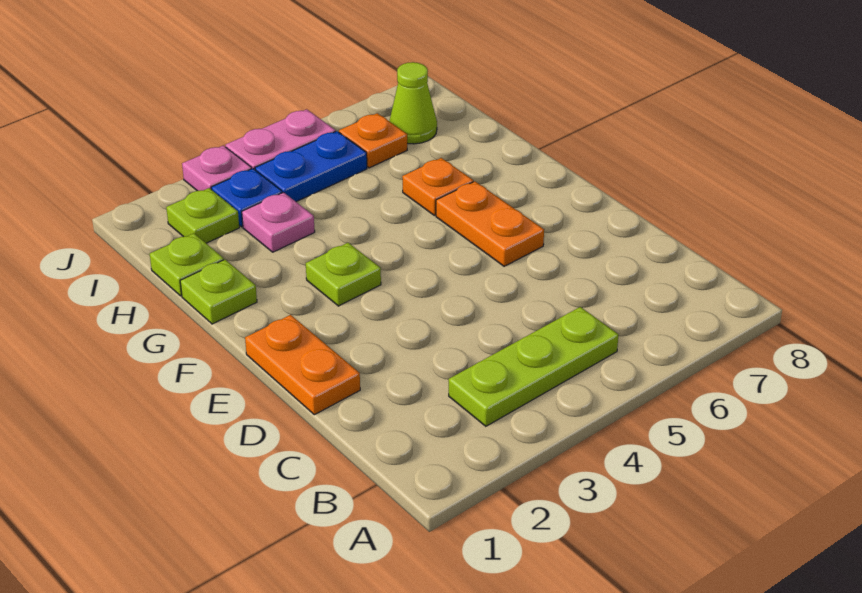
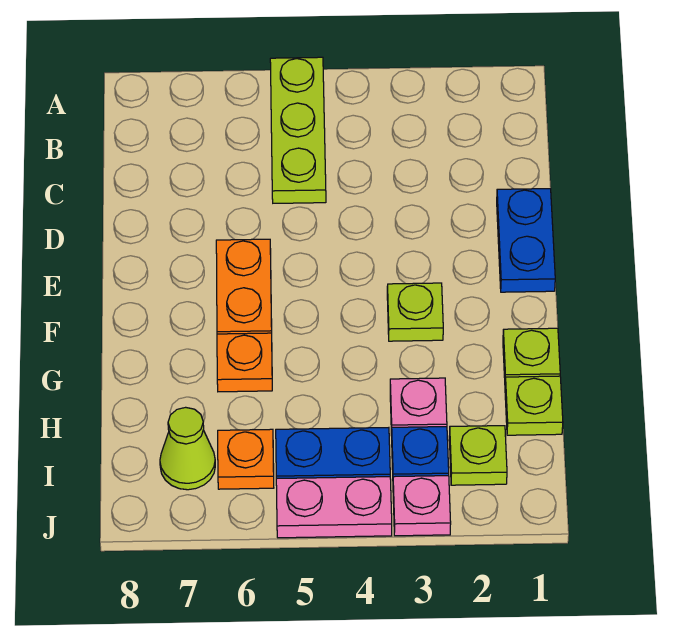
lime plate B3:B5 level 1 -> lime plate A5:C5 level 1
orange plate D1:E1 level 1 -> blue plate D1:E1 level 1

